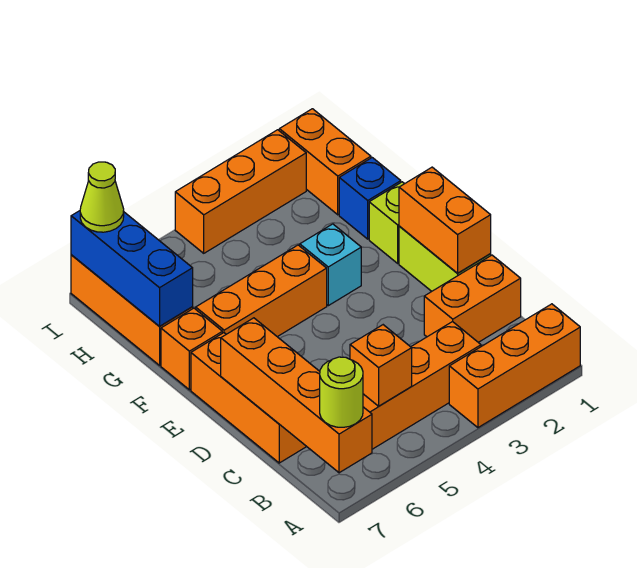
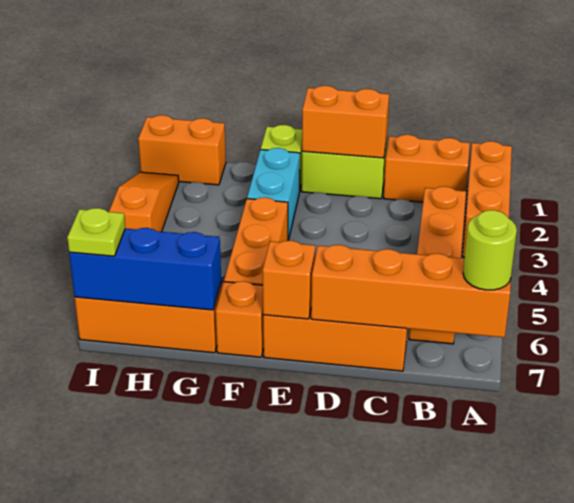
orange brick B5 level 2 -> orange brick E7 level 2
orange brick C1:C2 level 1 -> orange brick B1:C1 level 1
cyan brick F3 level 1 -> cyan brick F2:F3 level 1
blue brick G1 level 1 -> none
orange brick I2:I4 level 1 -> orange slope I2:I4 level 1 top 4
lime cone I7 level 3 -> lime plate I7 level 3

